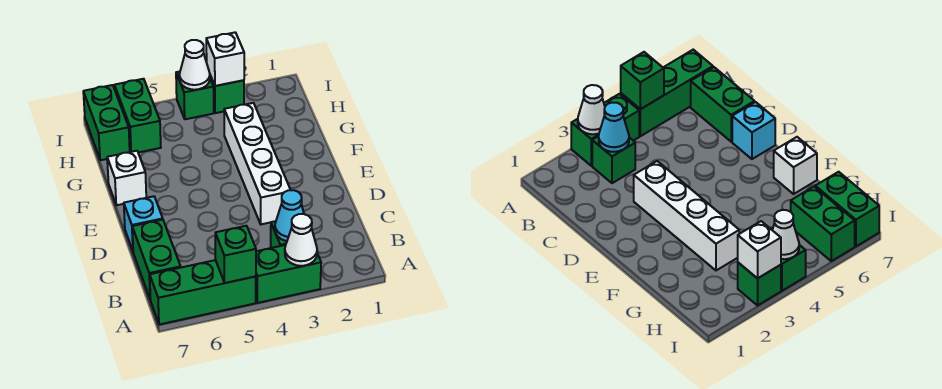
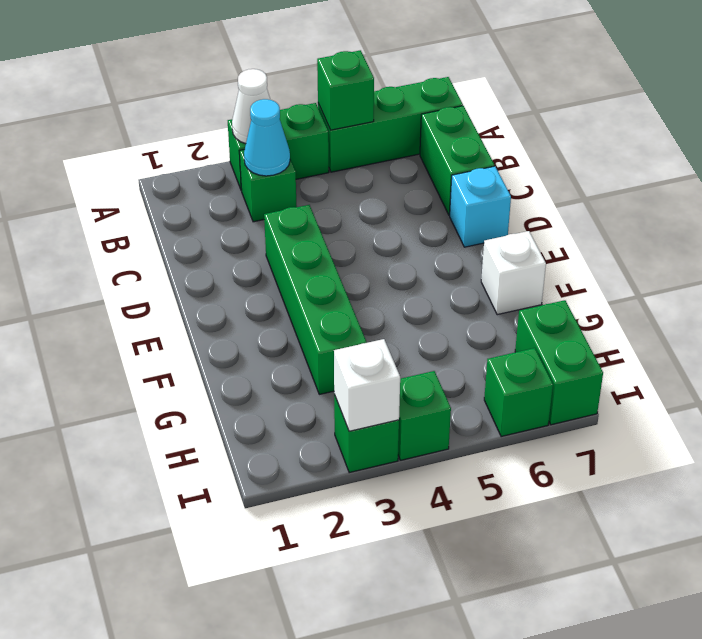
white brick D3:G3 level 1 -> green brick D3:G3 level 1
green brick H6:I6 level 1 -> green brick I6 level 1
white cone I4 level 2 -> none

